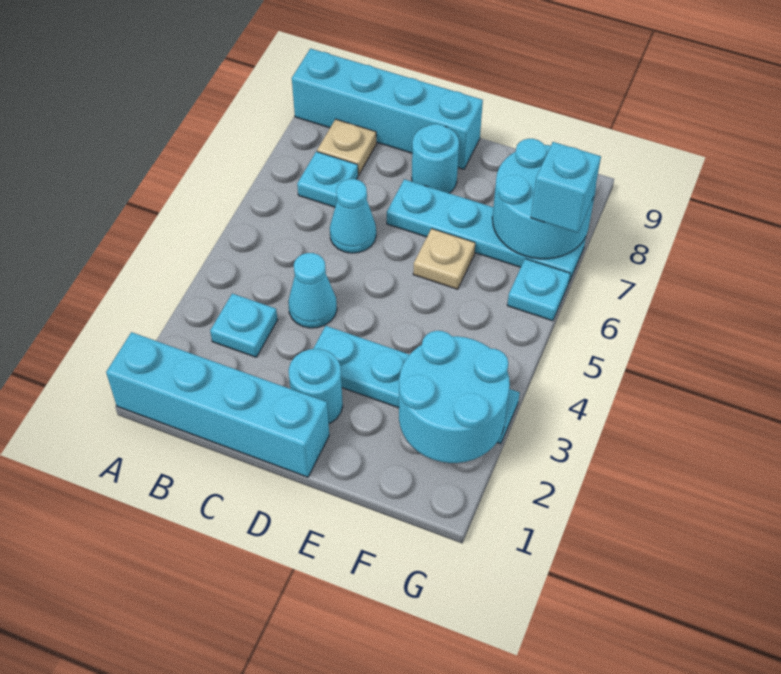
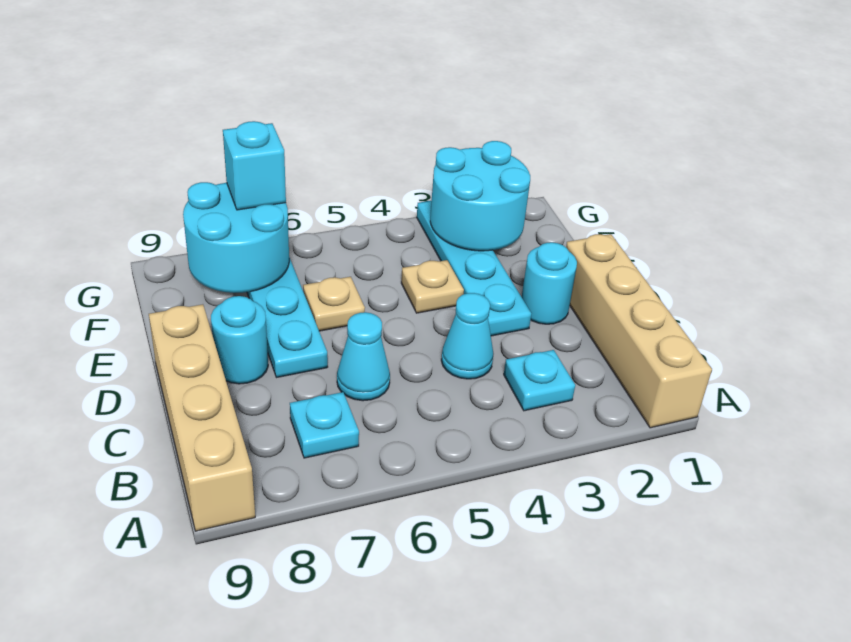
cyan brick A1:D1 level 1 -> tan brick A1:D1 level 1
cyan brick A9:D9 level 1 -> tan brick A9:D9 level 1
tan plate B8 level 1 -> tan plate E4 level 1
cyan plate G6 level 1 -> none

